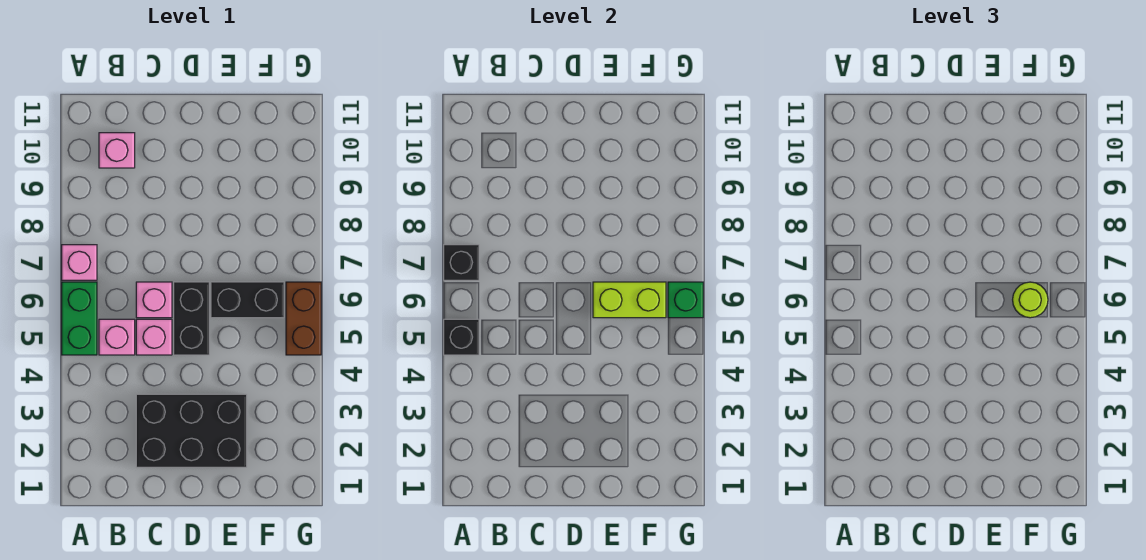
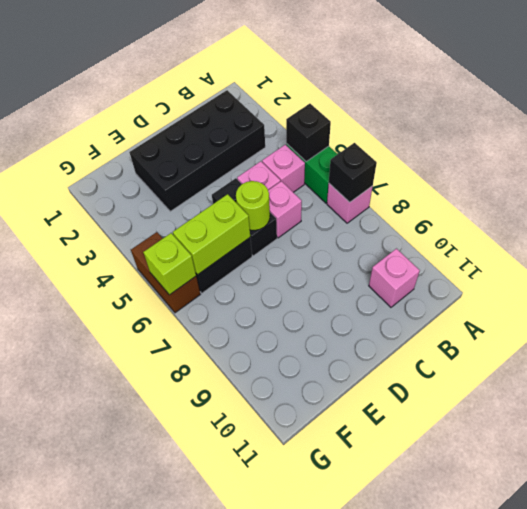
black brick C2:E3 level 1 -> black brick B2:E3 level 1
lime round brick F6 level 3 -> lime round brick D6 level 2
green brick G6 level 2 -> lime brick G6 level 2

